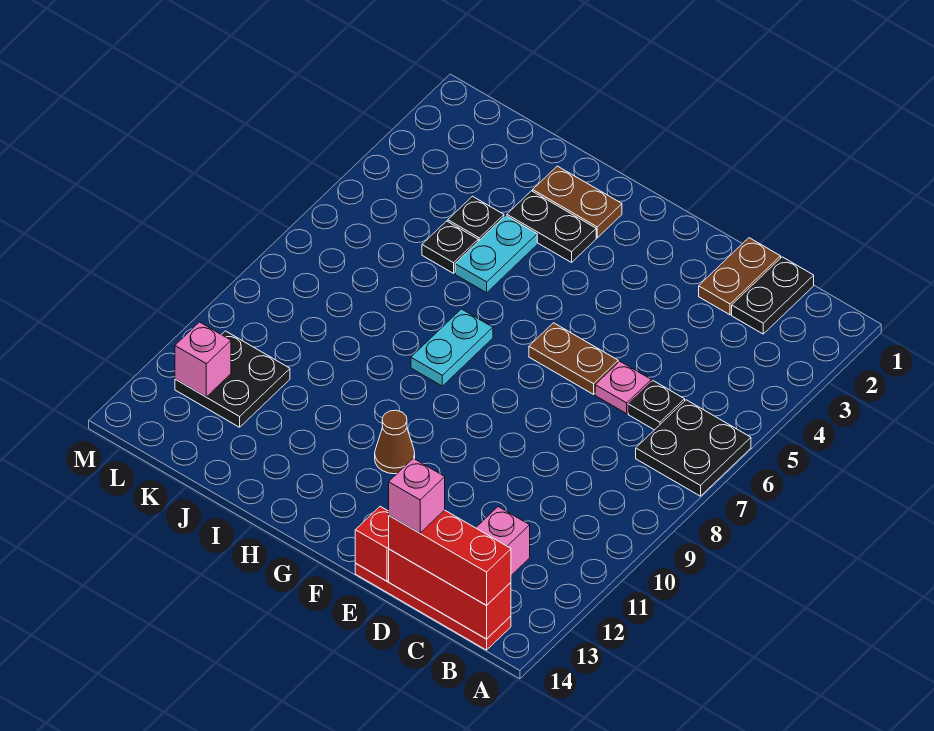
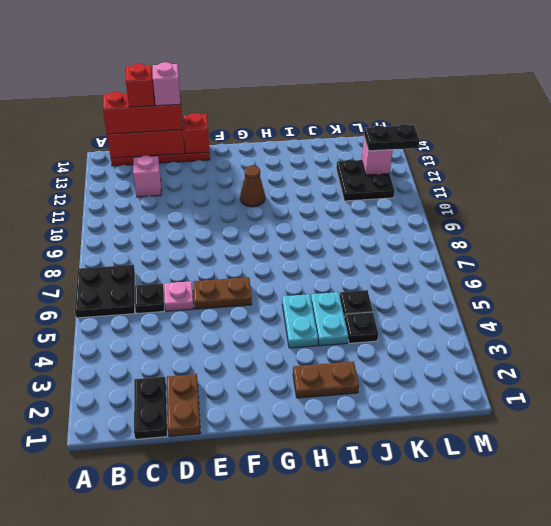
none -> red brick C14 level 4
black plate H3:I3 level 1 -> black plate L12:M12 level 3
cyan plate H7:H8 level 1 -> cyan plate H4:H5 level 1

